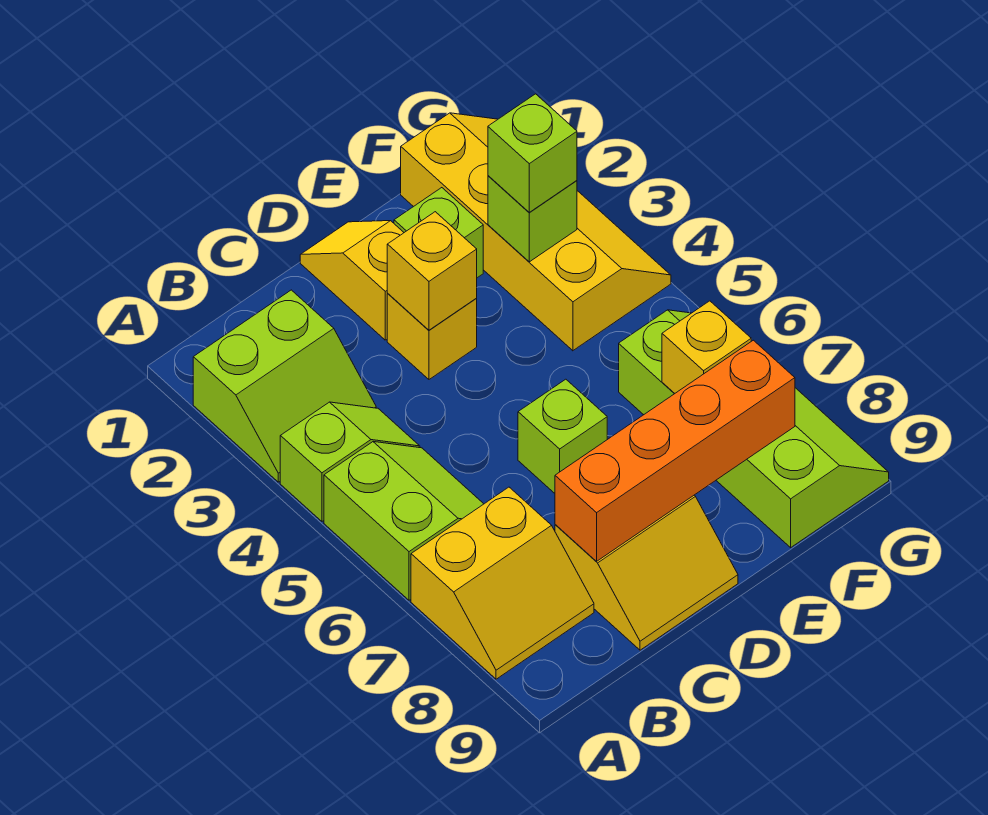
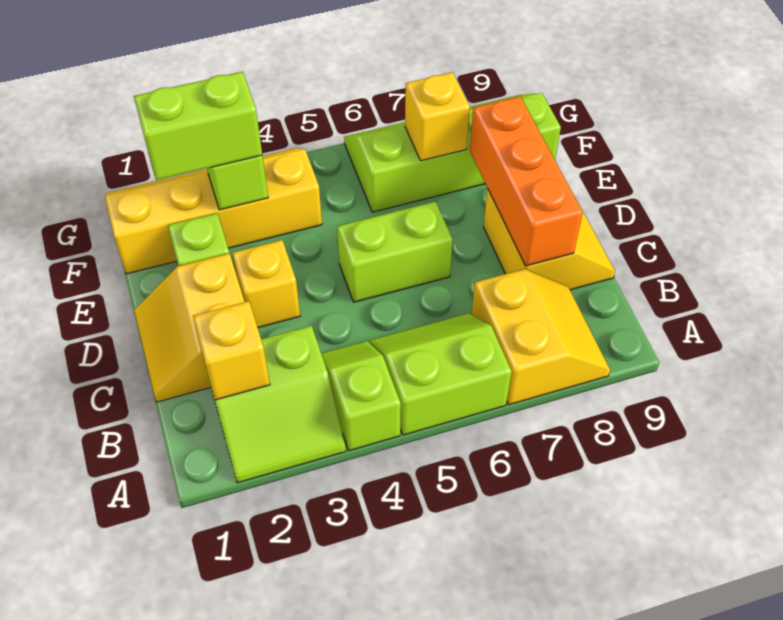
lime slope A2:B3 level 1 top 2 -> lime slope A2:B3 level 1 top B
orange brick C8:F8 level 2 -> orange brick C8:E8 level 2
yellow slope D1:D2 level 1 top 2 -> yellow slope C1:D2 level 1 top 2
yellow brick D3 level 2 -> yellow brick B2 level 2
lime brick D6 level 1 -> lime brick D5:D6 level 1
lime brick F3 level 3 -> lime brick F2:F3 level 3

